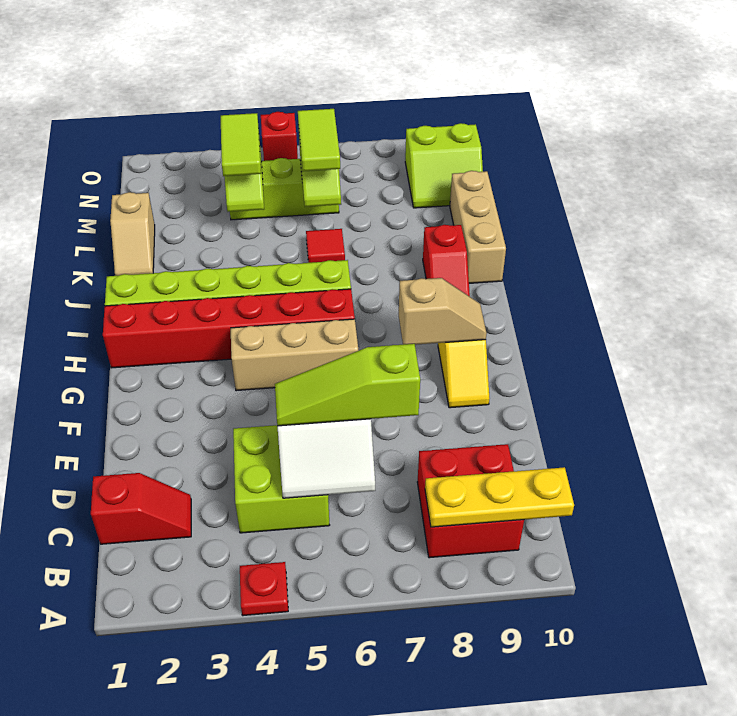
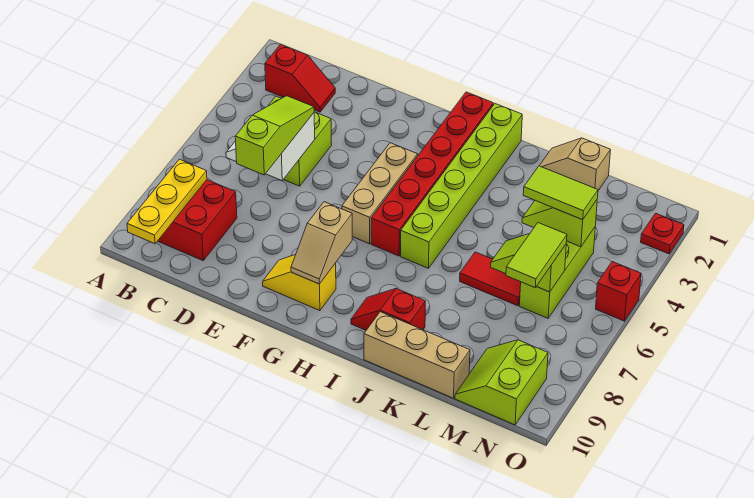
red plate A4 level 1 -> red plate O2 level 1
red slope C1:C2 level 1 top 1 -> red slope B2:C2 level 1 top B
red tile K6 level 1 -> red tile K6:L6 level 1
lime tile L6:M6 level 3 -> lime tile M6:M7 level 3

